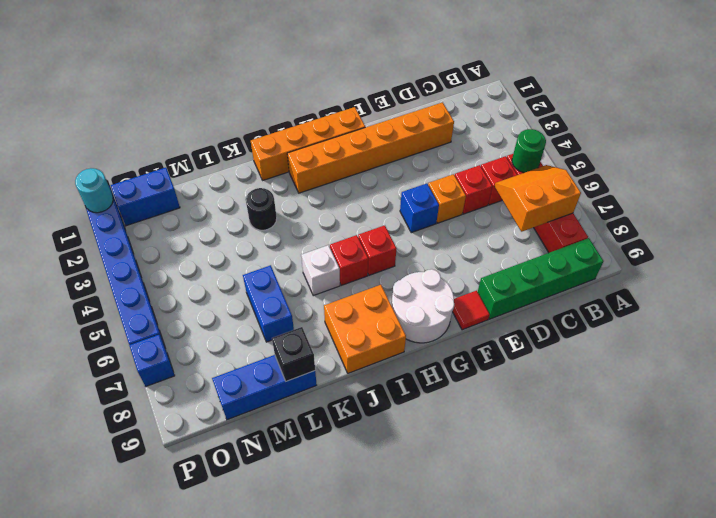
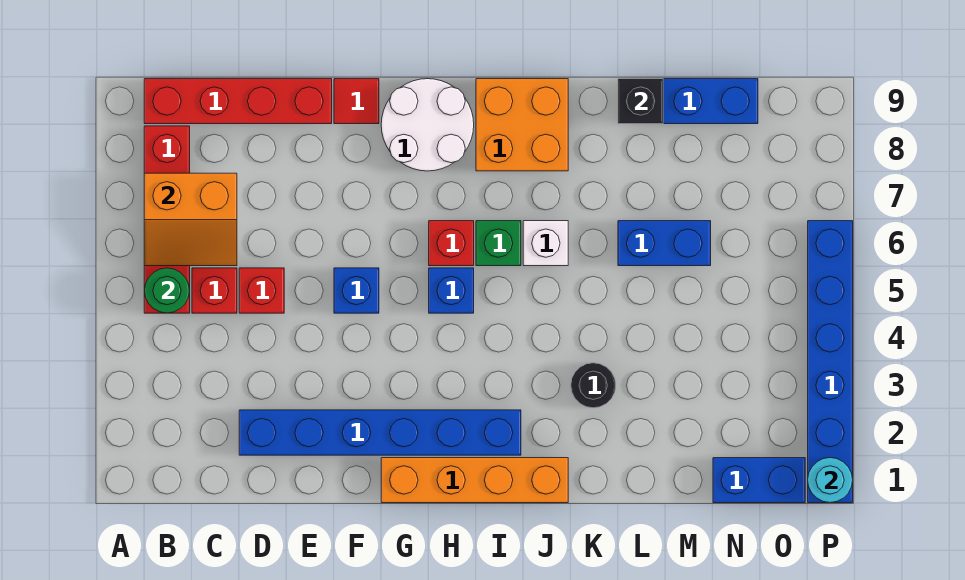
green brick B9:E9 level 1 -> red brick B9:E9 level 1
orange brick D2:I2 level 1 -> blue brick D2:I2 level 1
orange brick E5 level 1 -> none
red brick I6 level 1 -> green brick I6 level 1
blue brick L6:L7 level 1 -> blue brick L6:M6 level 1
blue brick P7 level 1 -> blue brick H5 level 1

